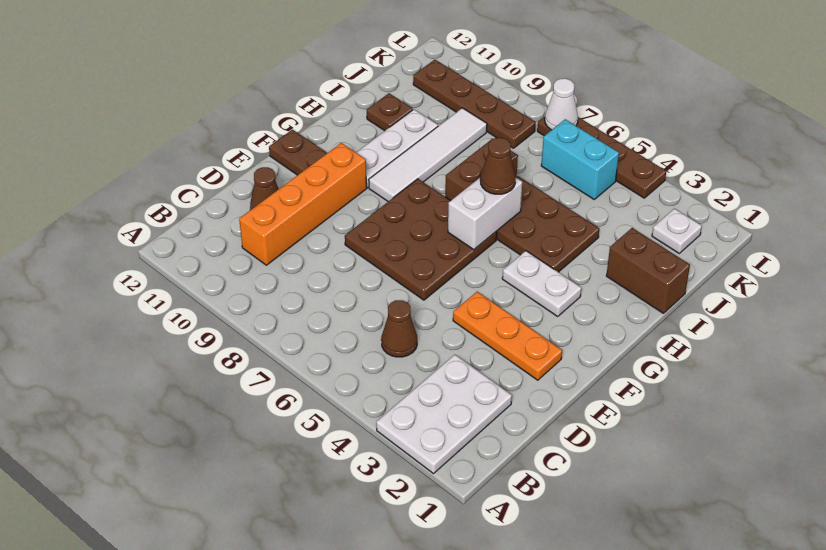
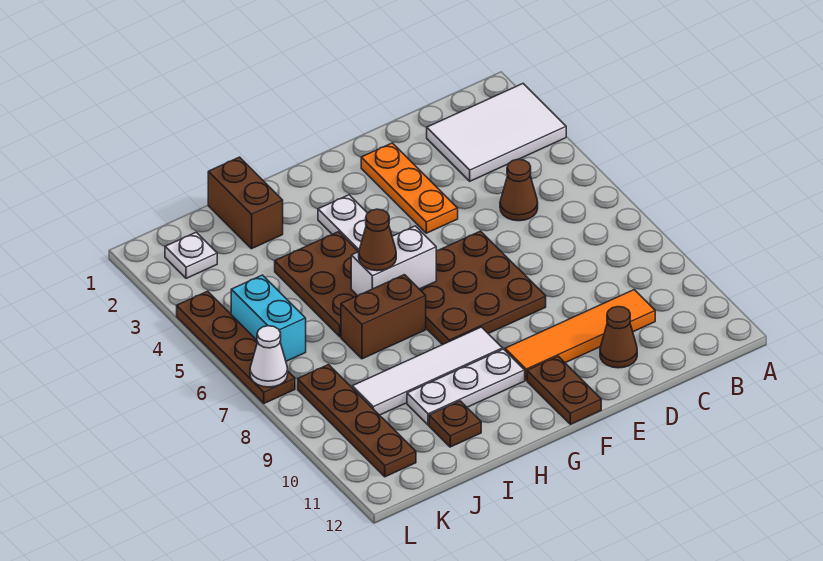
white plate A2:C3 level 1 -> white tile A2:C3 level 1
orange brick C10:F10 level 1 -> orange tile C10:F10 level 1

